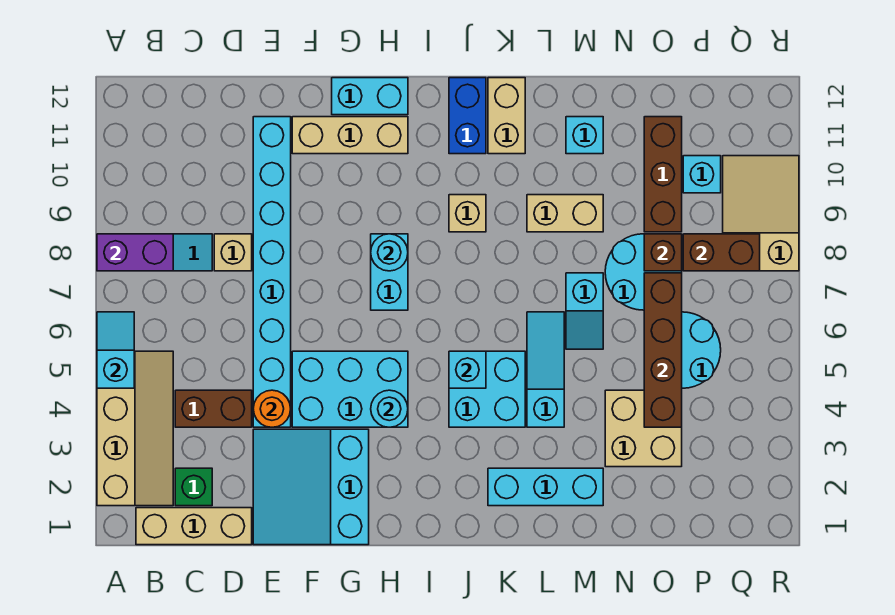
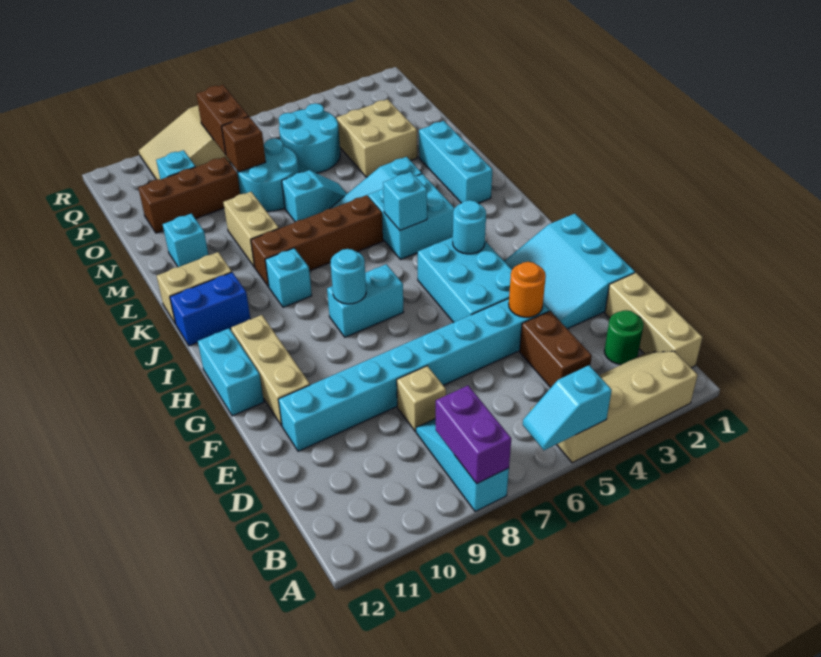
green brick C2 level 1 -> green round brick C2 level 1
cyan slope E1:G3 level 1 top G -> cyan slope E1:G3 level 1 top 1
tan brick J9 level 1 -> cyan brick J9 level 1
brown brick O4:O7 level 2 -> brown brick K6:K9 level 1

